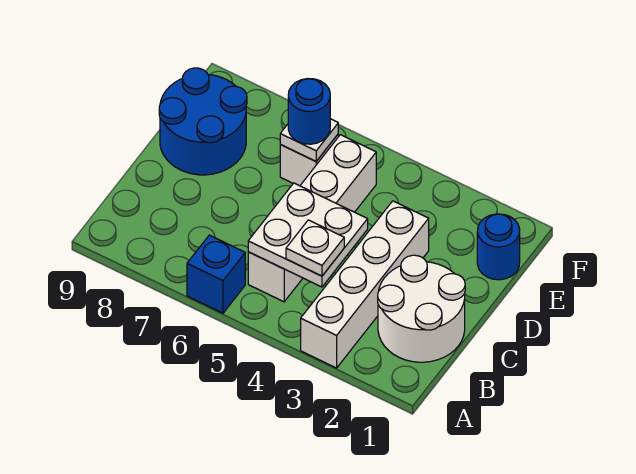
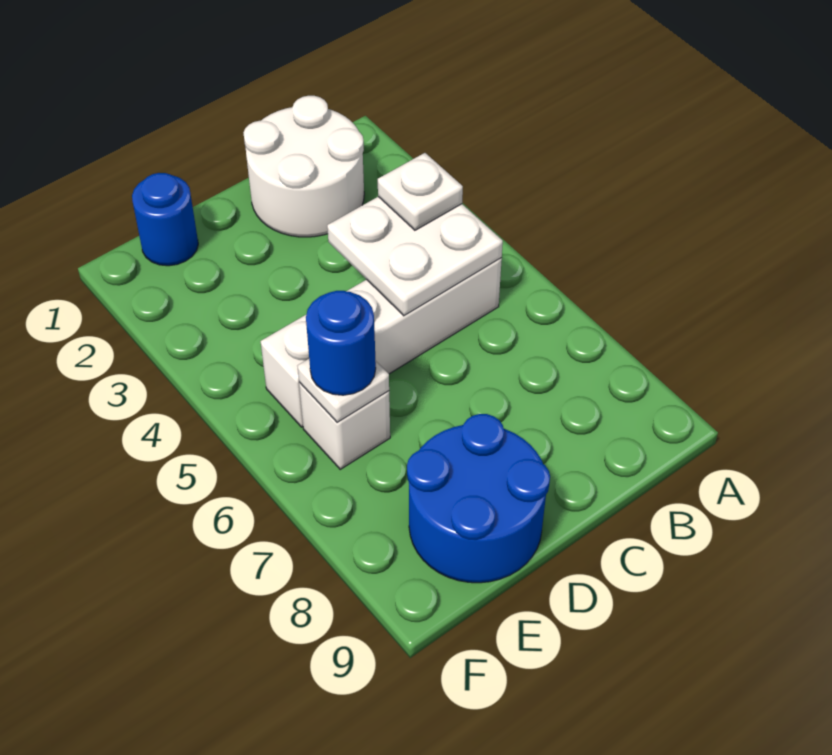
white brick A3:D3 level 1 -> none
blue brick A6 level 1 -> none

